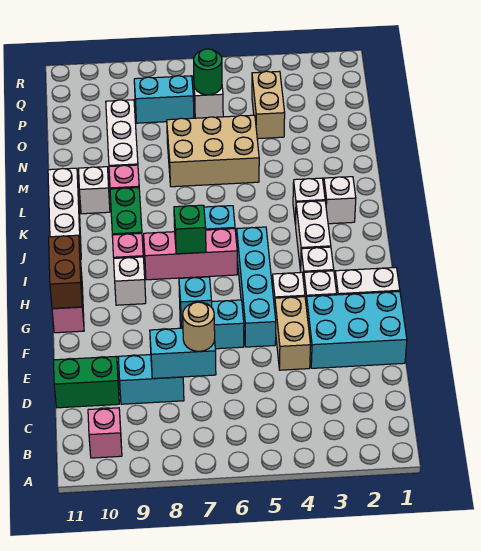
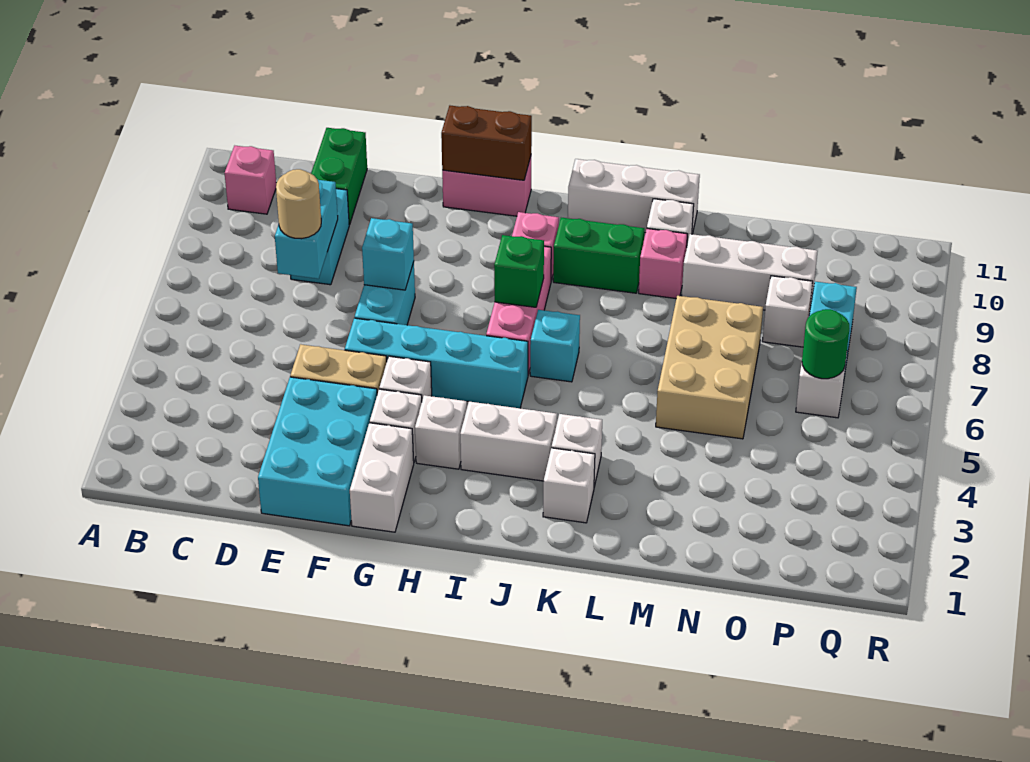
white brick H9 level 1 -> white brick O8 level 1
tan brick O4:P4 level 1 -> none

